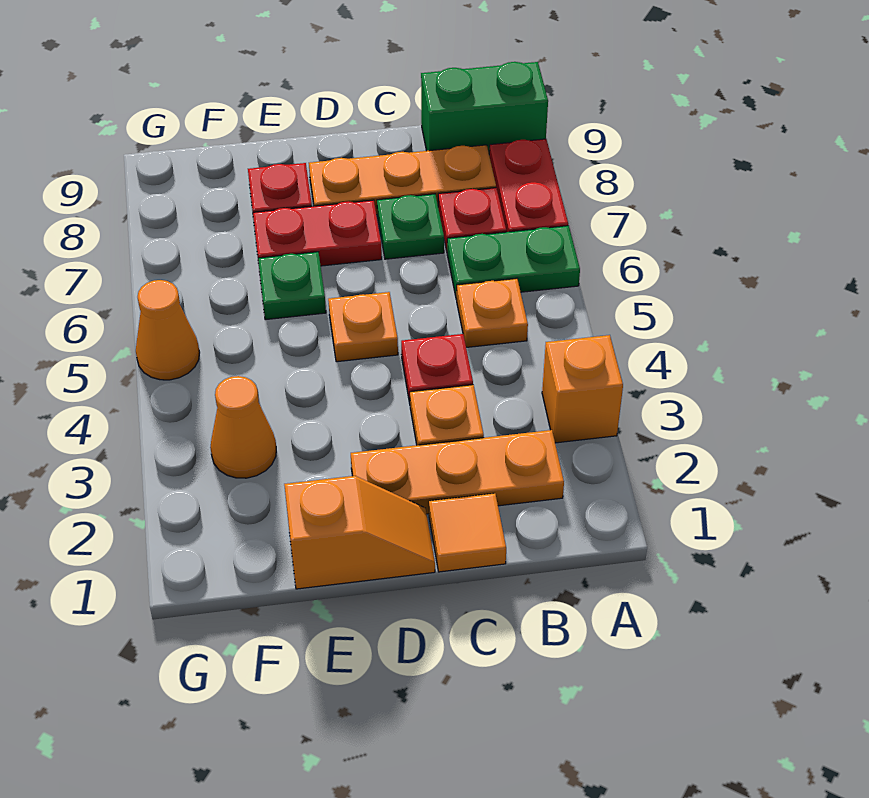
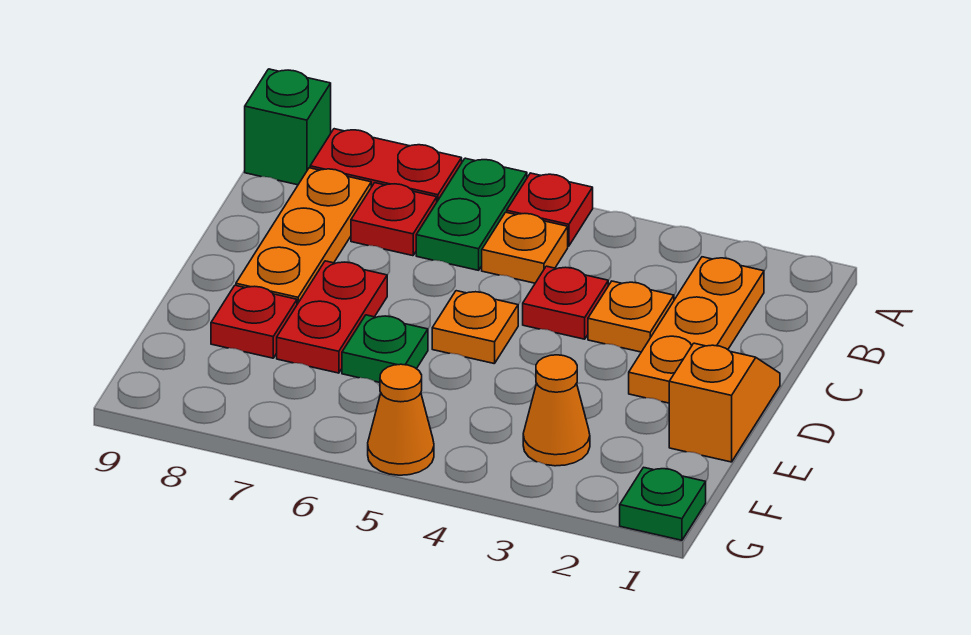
orange brick A3 level 1 -> none
none -> red plate A5 level 1
green brick A9:B9 level 1 -> green brick A9 level 1
orange tile C1 level 1 -> none
green plate C7 level 1 -> green plate G1 level 1

